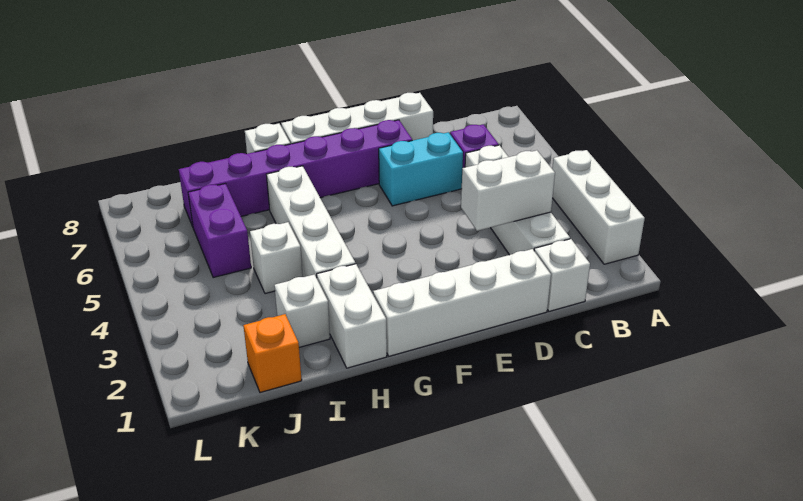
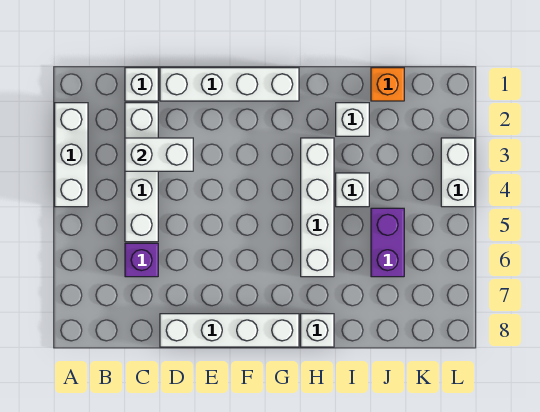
cyan brick D6:E6 level 1 -> none
purple brick E7:J7 level 1 -> none
white brick H1:H2 level 1 -> white brick L3:L4 level 1

